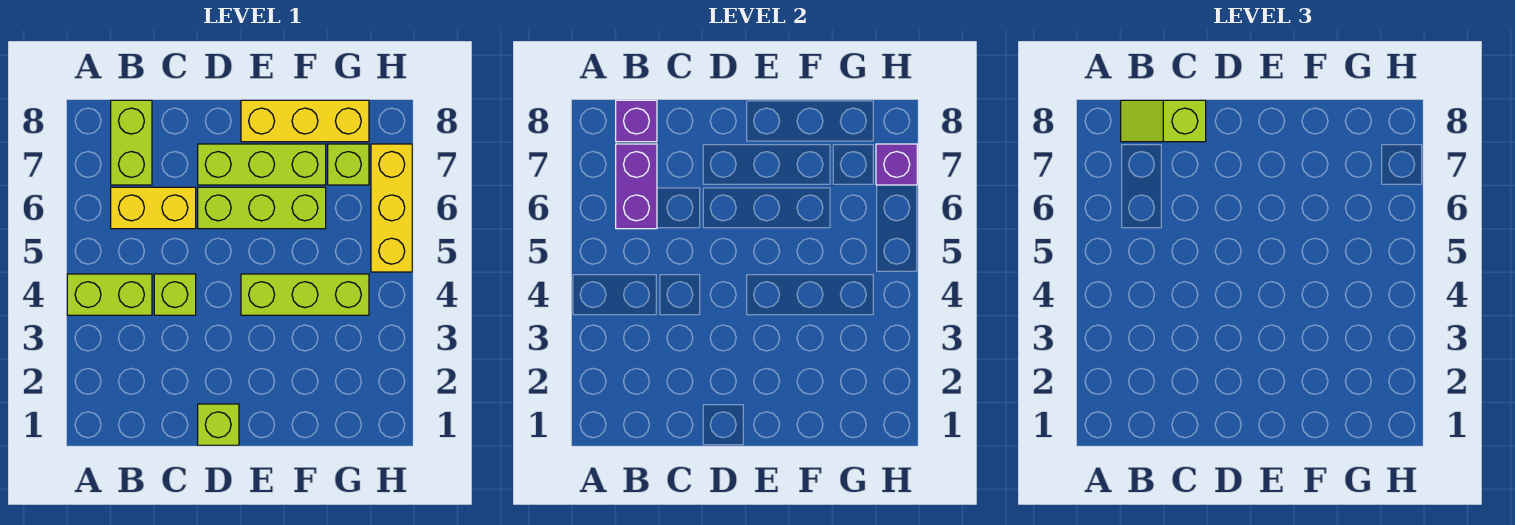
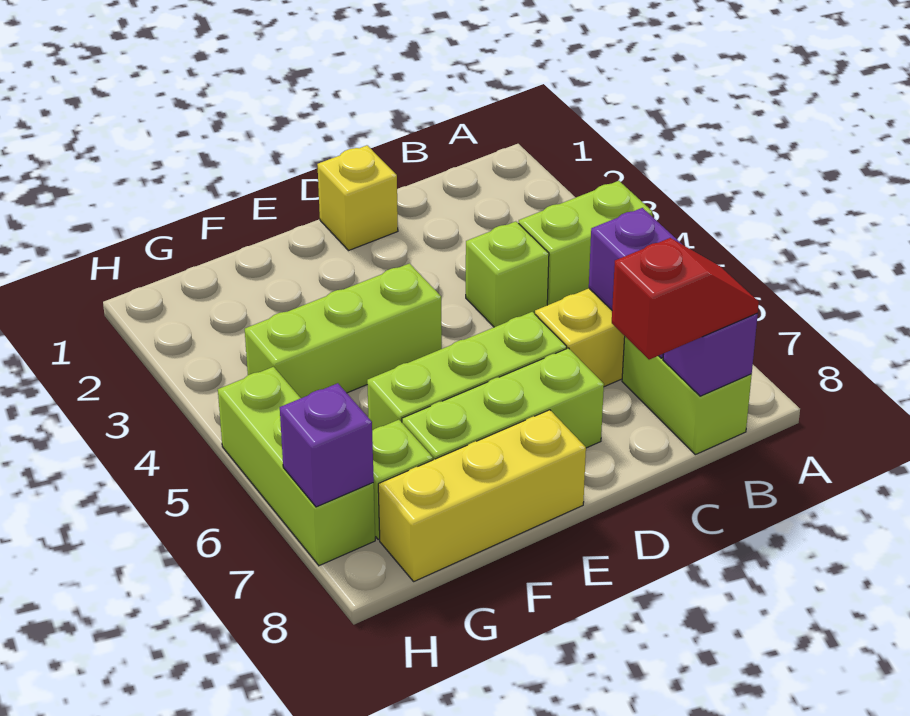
lime slope B8:C8 level 3 top C -> red slope B8:C8 level 3 top C
lime brick D1 level 1 -> yellow brick D1 level 1
yellow brick H5:H7 level 1 -> lime brick H5:H7 level 1

